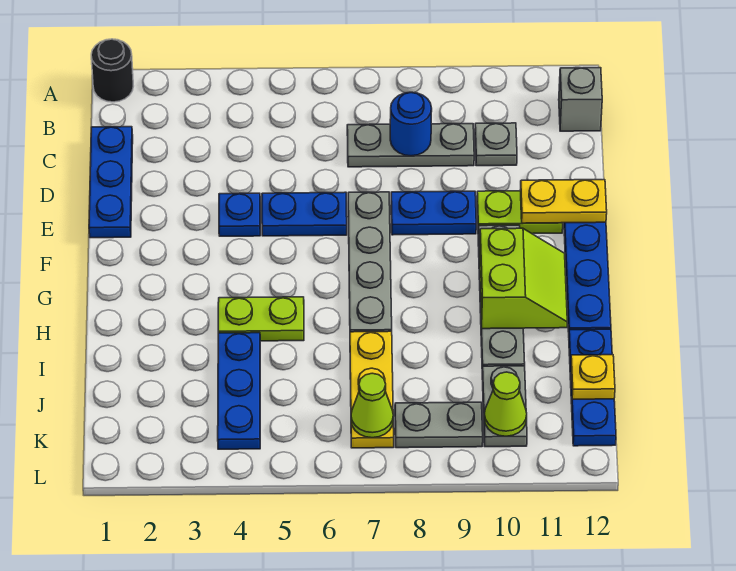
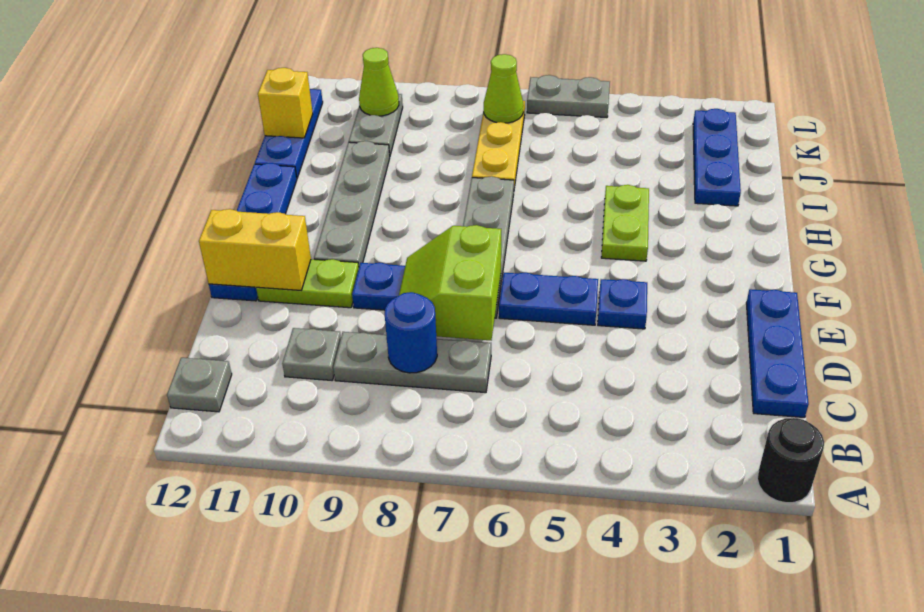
grey brick B12 level 1 -> grey plate B12 level 1
yellow plate E11:E12 level 2 -> yellow brick E11:E12 level 2
lime slope G10:H11 level 2 top 10 -> lime slope D7:E8 level 2 top 7
lime plate H4:H5 level 1 -> lime plate G4:H4 level 1
blue plate I4:K4 level 1 -> blue plate I2:K2 level 1
yellow plate J12 level 2 -> yellow brick J12 level 2
grey plate K8:K9 level 1 -> grey plate L5:L6 level 1

